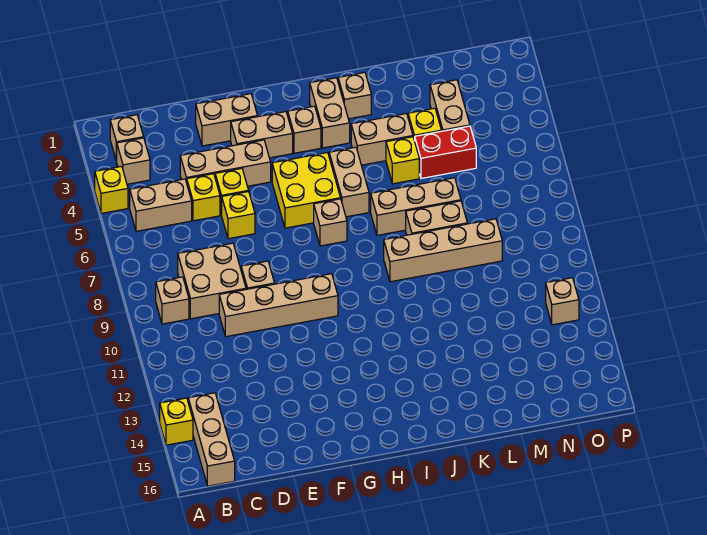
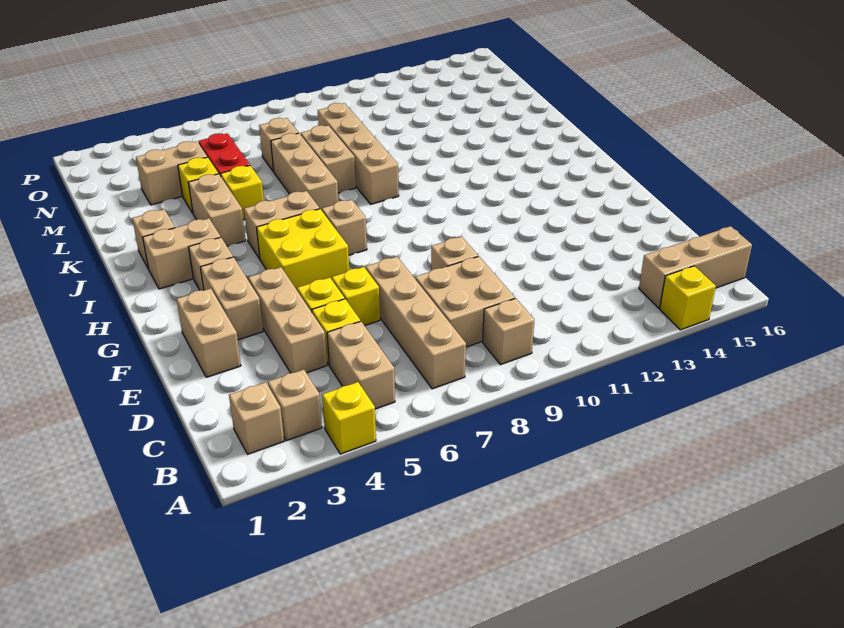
tan brick D10:G10 level 1 -> tan brick B7:E7 level 1
tan brick O12 level 1 -> tan brick M7 level 1

